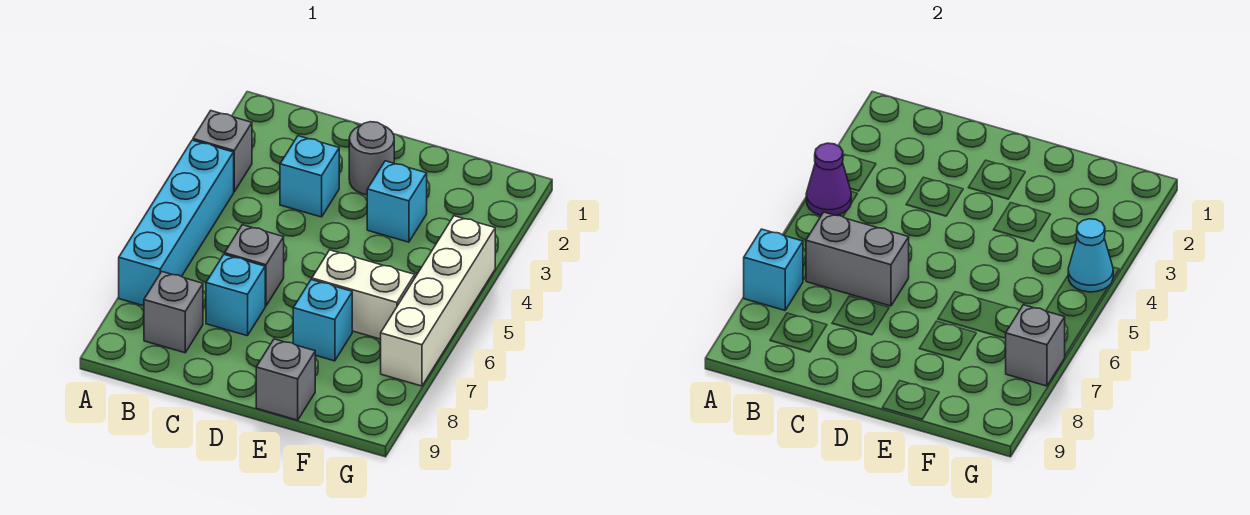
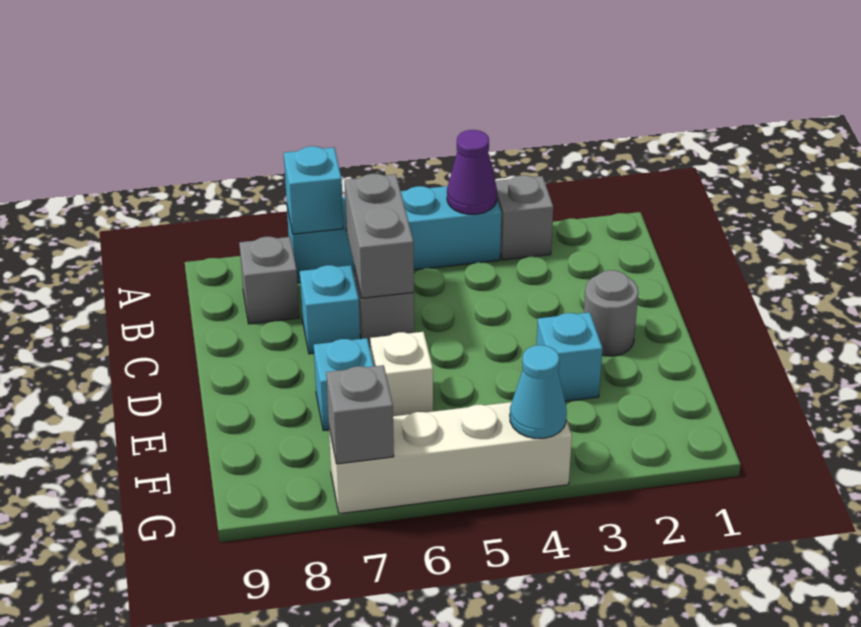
cyan brick C3 level 1 -> none
white brick E6:F6 level 1 -> white brick E6 level 1
grey brick E9 level 1 -> none

